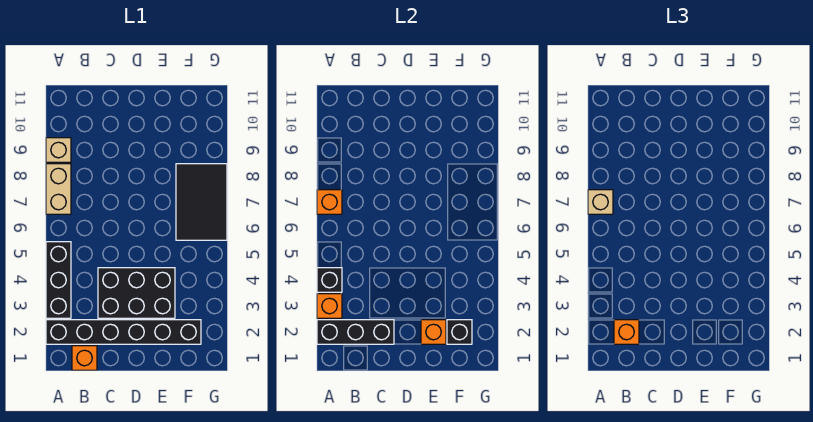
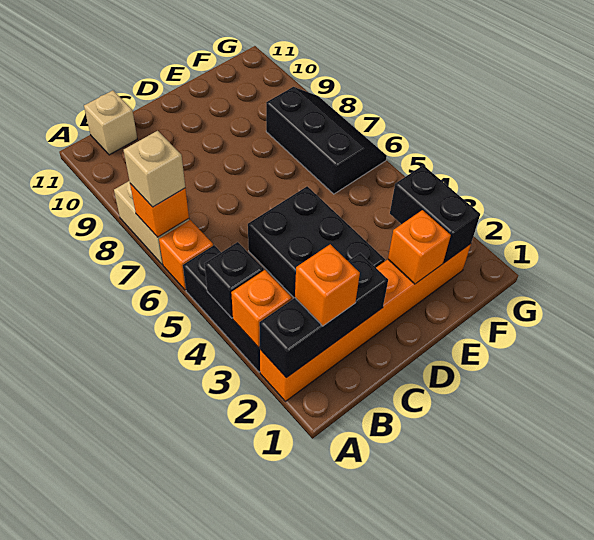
black brick A2:F2 level 1 -> orange brick A2:F2 level 1
tan brick A9 level 1 -> tan brick B11 level 1
orange brick B1 level 1 -> orange brick A6 level 1
black brick C3:E4 level 1 -> black brick C3:D5 level 1
black brick F2 level 2 -> black brick F2:F3 level 2
black tile F6:G8 level 1 -> black slope F6:G8 level 1 top F

